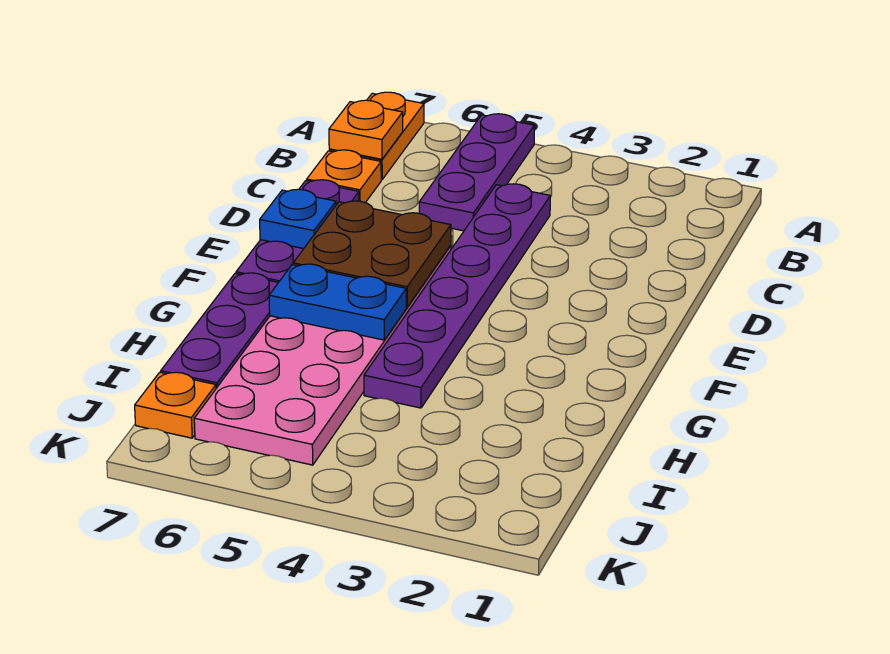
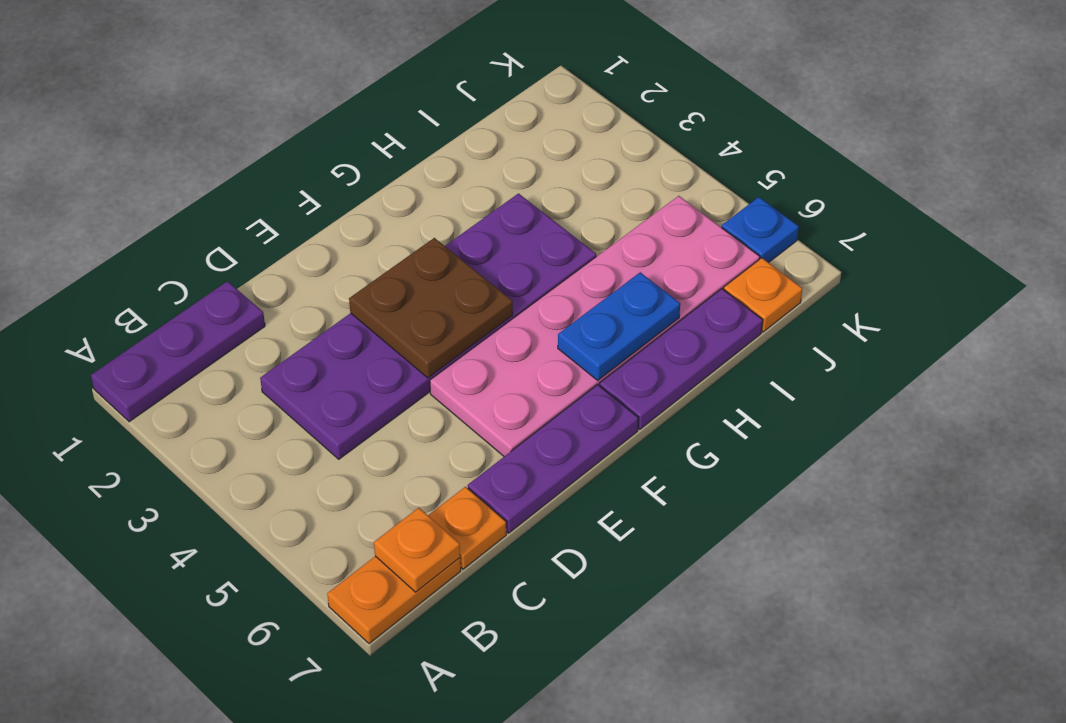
purple plate A5:C5 level 1 -> purple plate A1:C1 level 1
purple plate C4:H4 level 1 -> purple plate C3:H4 level 1
brown plate E5:F6 level 2 -> brown plate E3:F4 level 2
blue plate E7 level 2 -> blue plate K6 level 1
blue plate G5:G6 level 2 -> blue plate G6:H6 level 2

